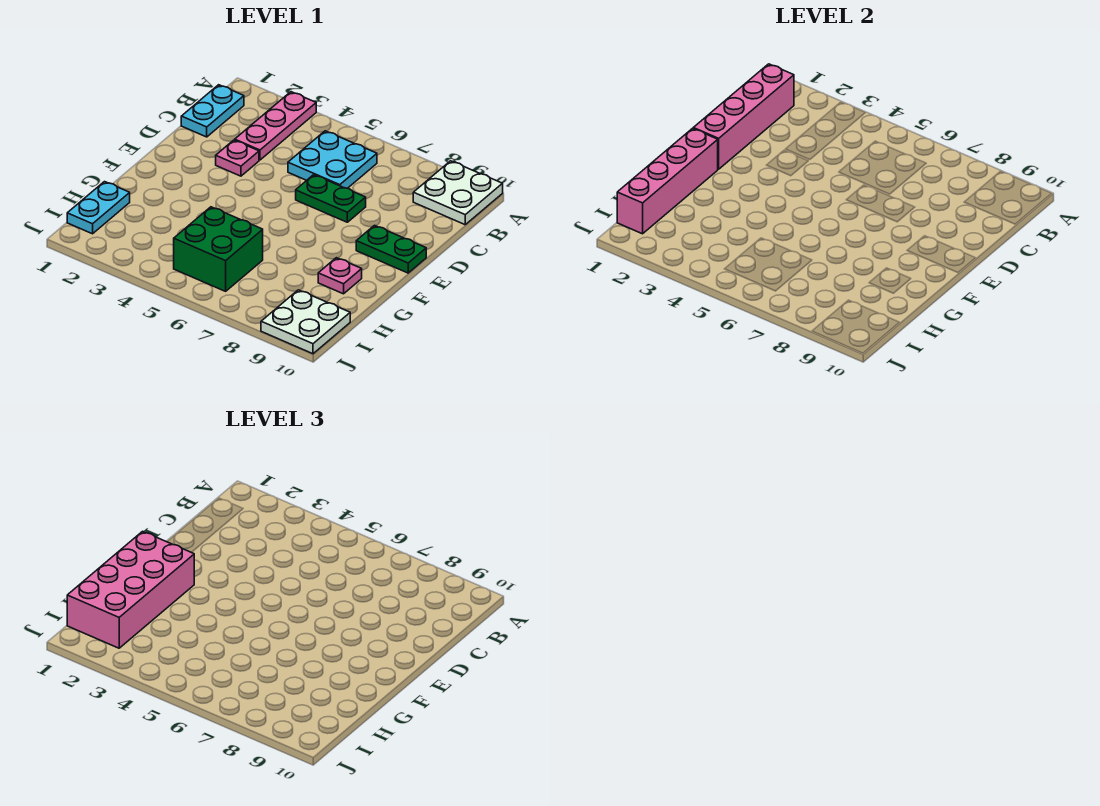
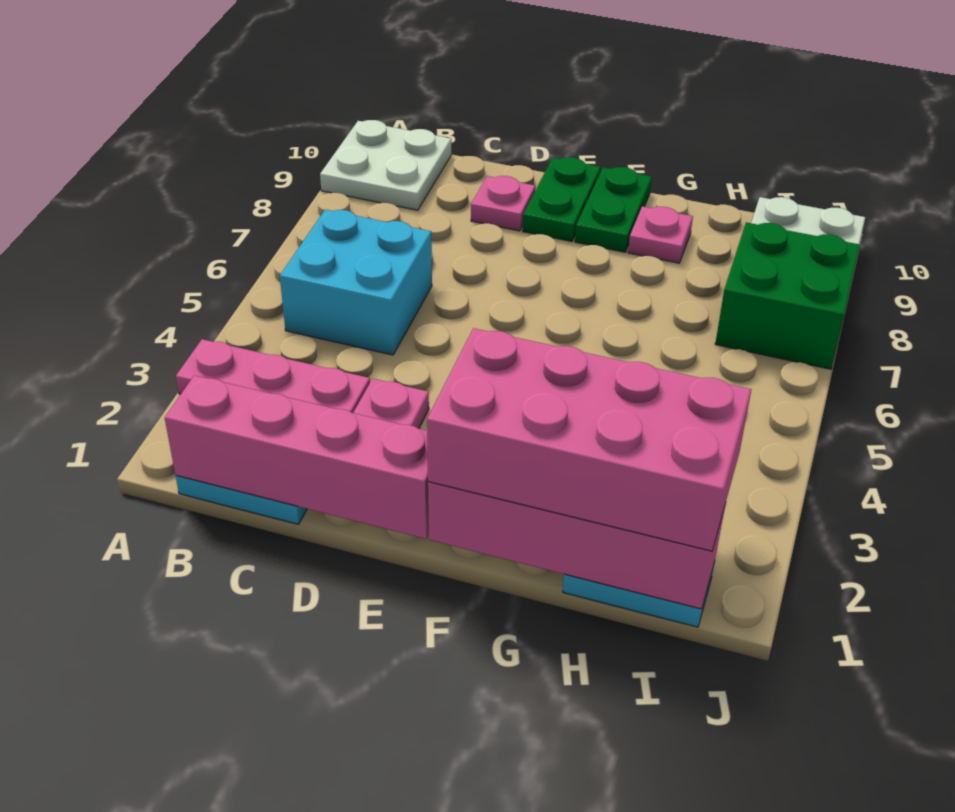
cyan plate B5:C6 level 1 -> cyan brick B5:C6 level 1
green plate D6:D7 level 1 -> green plate F9:F10 level 1
none -> pink plate D9 level 1
green brick H5:I6 level 1 -> green brick I7:J8 level 1

